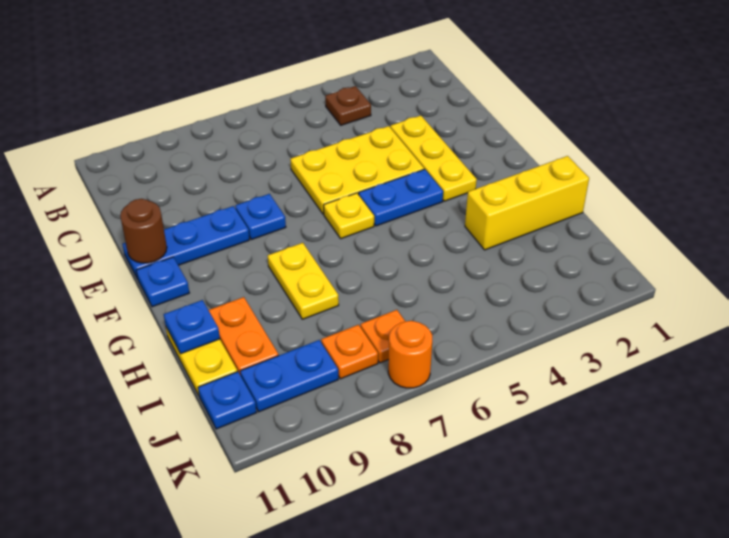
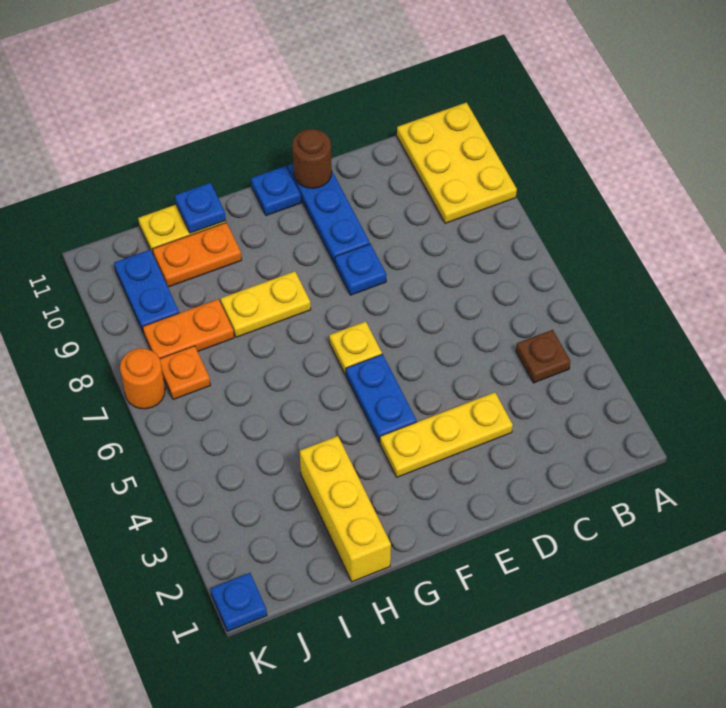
yellow plate D4:E6 level 1 -> yellow plate A9:B11 level 1
orange plate J8 level 1 -> orange plate I8:J8 level 1
blue plate J11 level 1 -> blue plate K1 level 1

